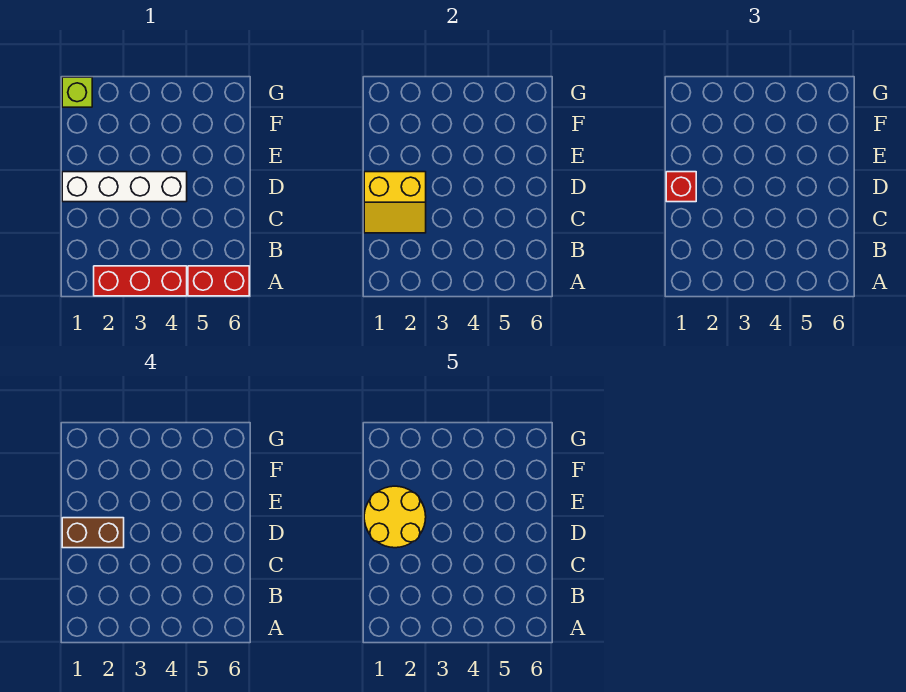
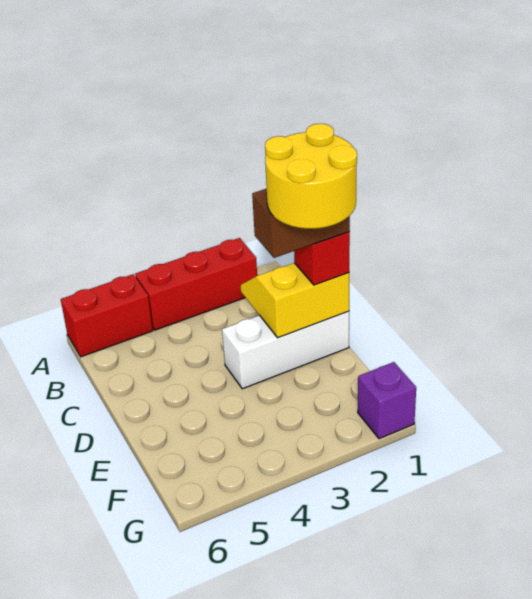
white brick D1:D4 level 1 -> white brick D1:D3 level 1
lime brick G1 level 1 -> purple brick G1 level 1

